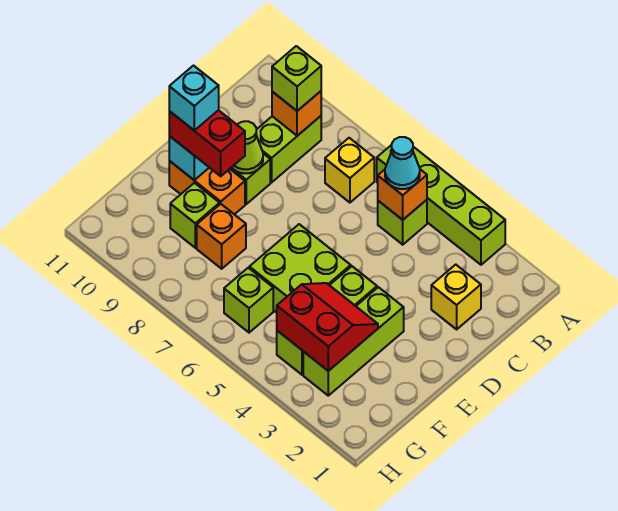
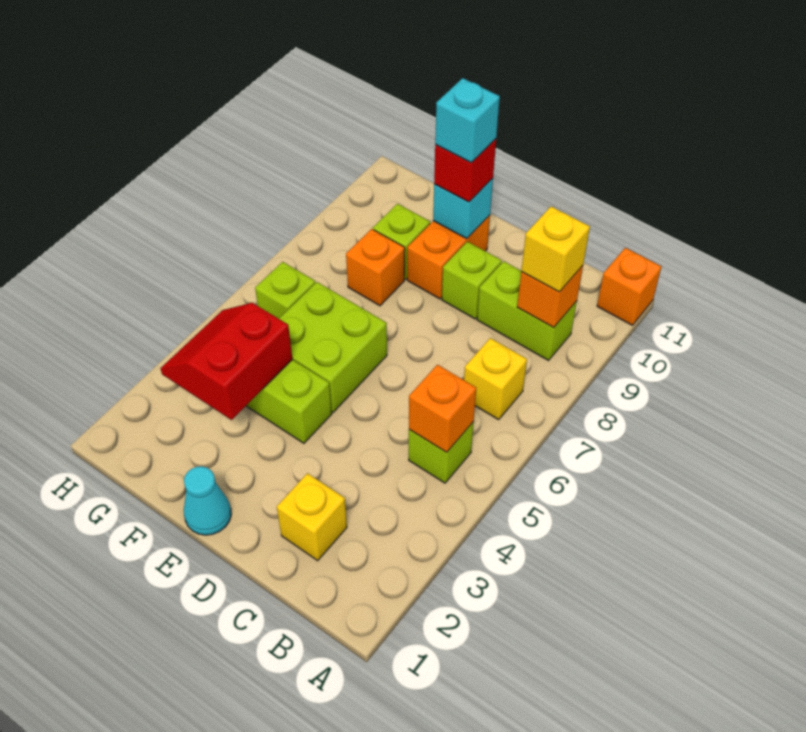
lime brick A3:A6 level 1 -> none
none -> orange brick A11 level 1
cyan cone B5 level 3 -> cyan cone E1 level 1
lime brick B9 level 3 -> yellow brick B9 level 3
lime cone D9 level 2 -> none
lime brick E3:G3 level 1 -> none
red brick E9:E10 level 3 -> red brick E10 level 3
red slope F3:G4 level 2 top G -> red slope F3:G4 level 2 top F

